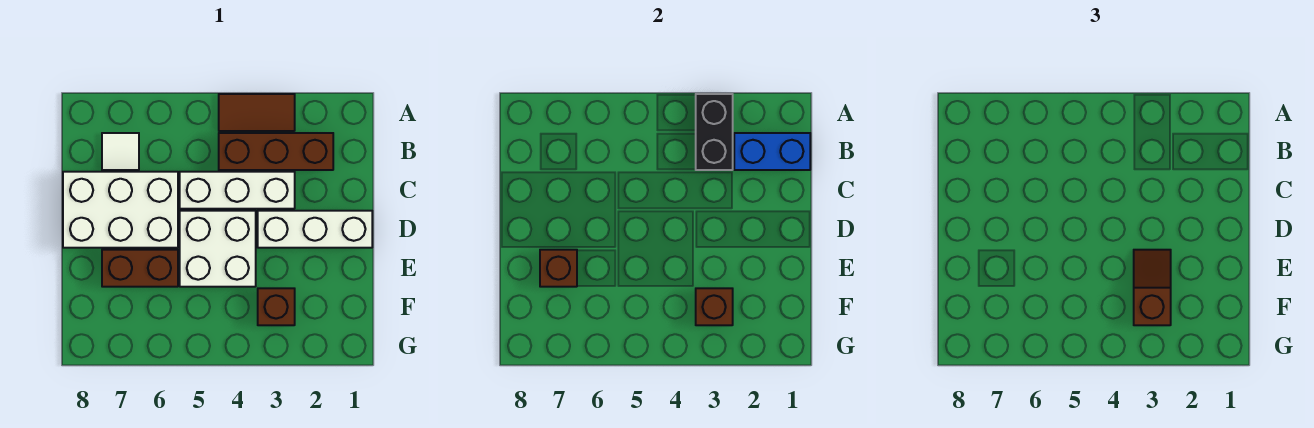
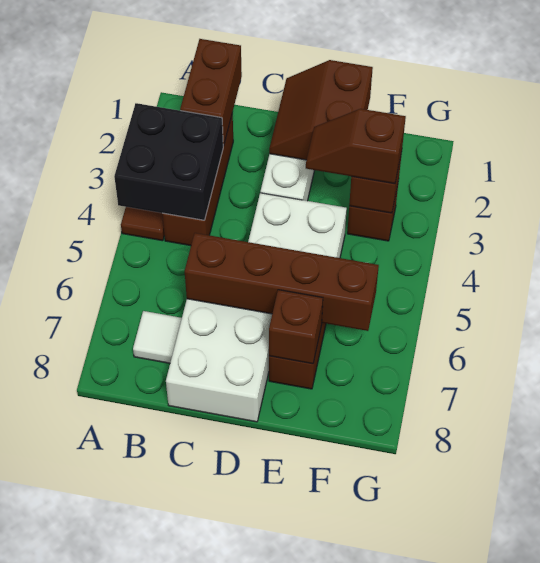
black brick A3:B3 level 2 -> black brick A3:B4 level 2
blue brick B1:B2 level 2 -> brown brick B1:B2 level 2
white brick C3:C5 level 1 -> none
none -> brown brick C6:F6 level 2
none -> brown slope D1:E2 level 2 top E

